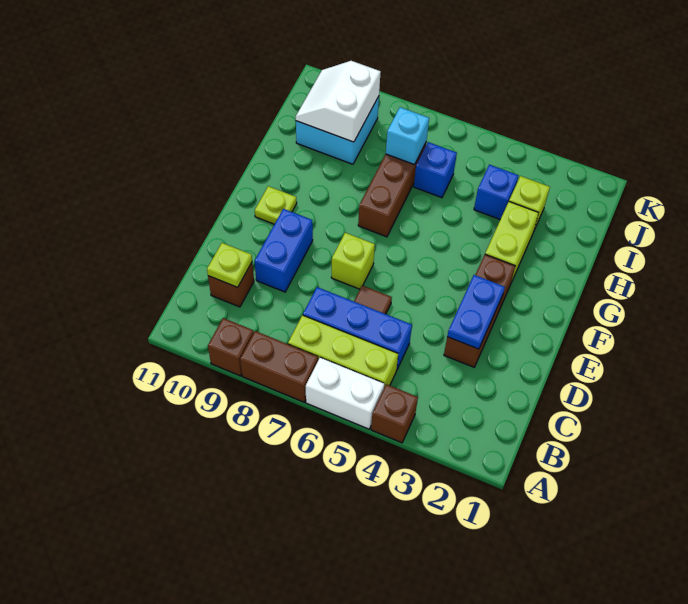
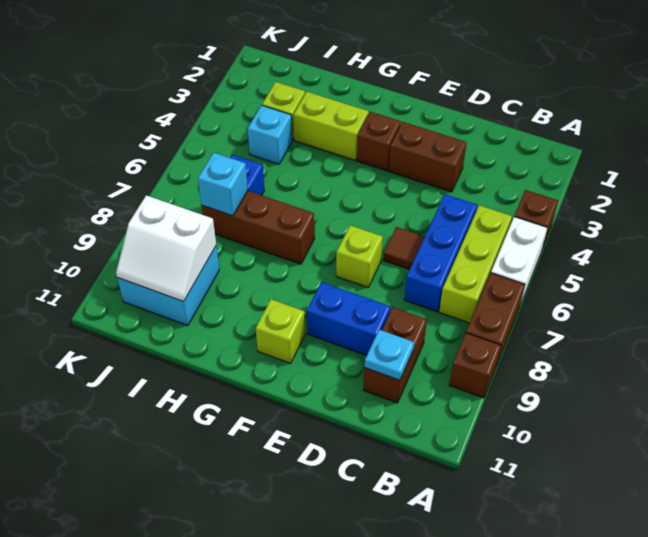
brown brick C10 level 1 -> brown brick C9:C10 level 1
lime plate C10 level 2 -> cyan plate C10 level 2
blue plate D3:E3 level 2 -> none
lime plate F10 level 1 -> lime brick F10 level 1
blue brick I4 level 1 -> cyan brick I4 level 1

